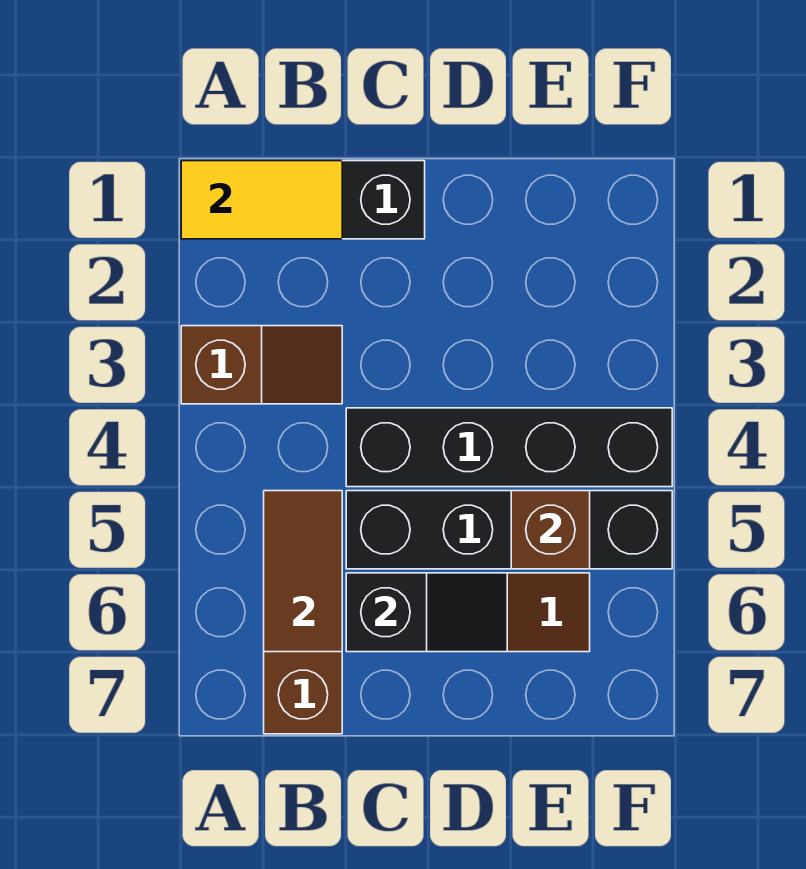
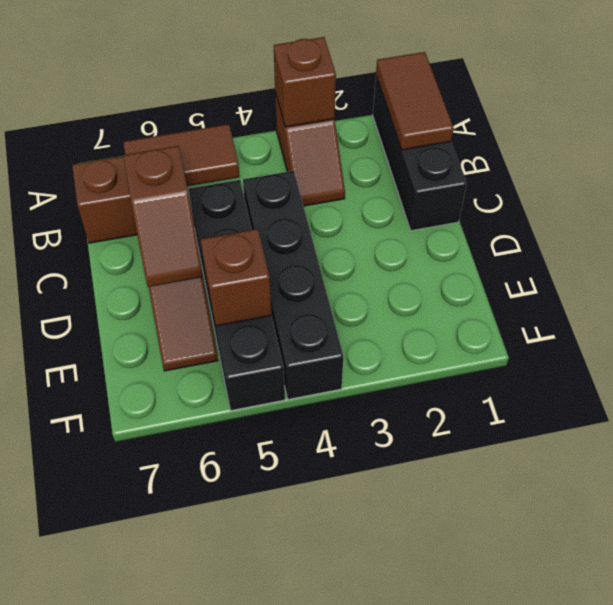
yellow tile A1:B1 level 2 -> brown tile A1:B1 level 2
none -> brown brick A3 level 2
black slope C6:D6 level 2 top C -> brown slope C6:D6 level 2 top C

